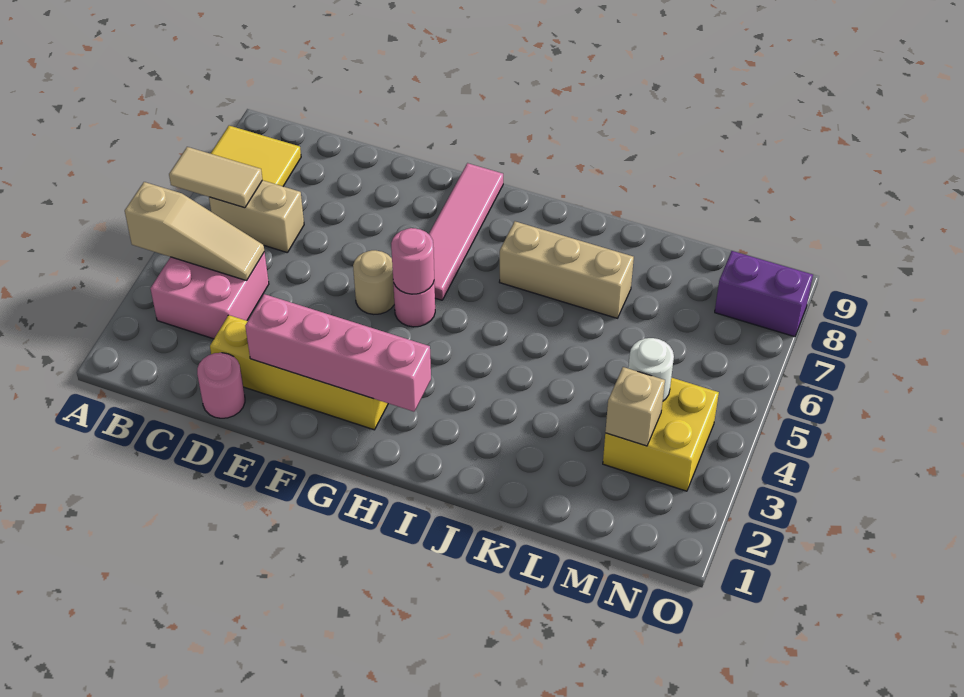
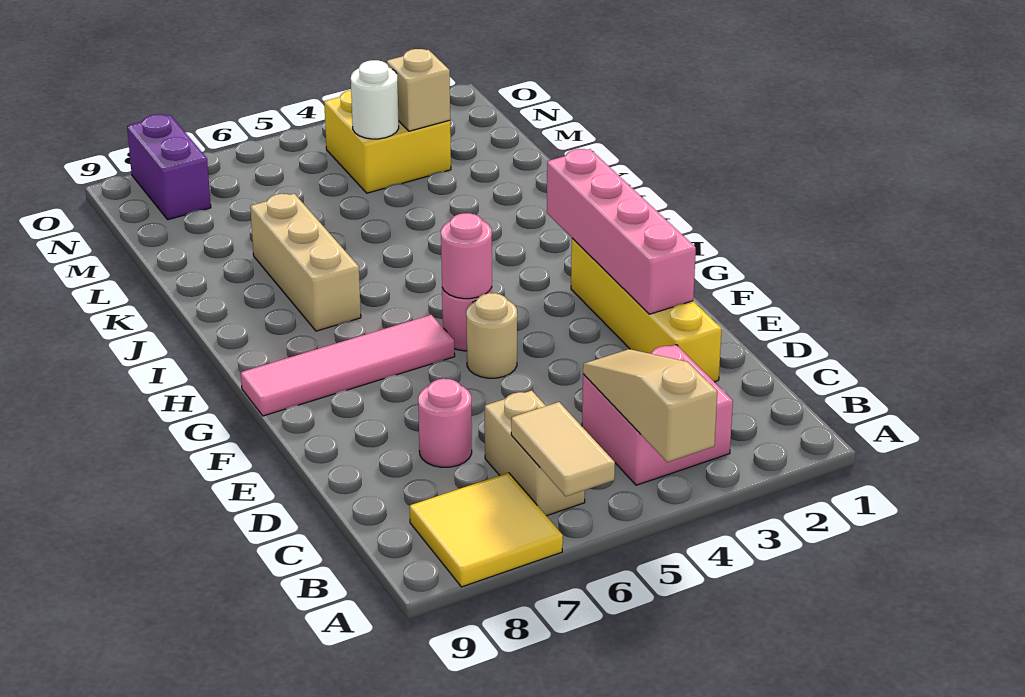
pink round brick D1 level 1 -> pink round brick D7 level 1

